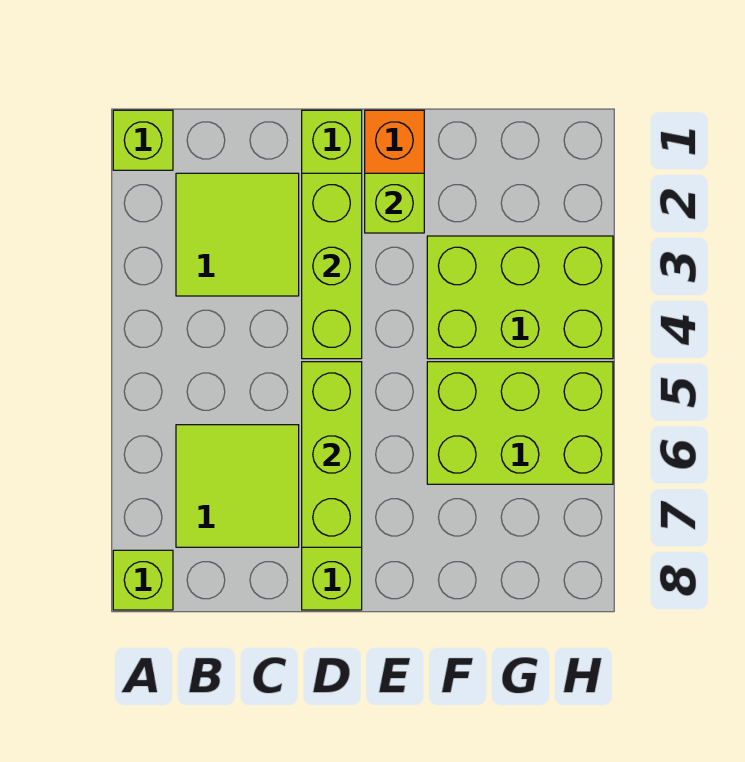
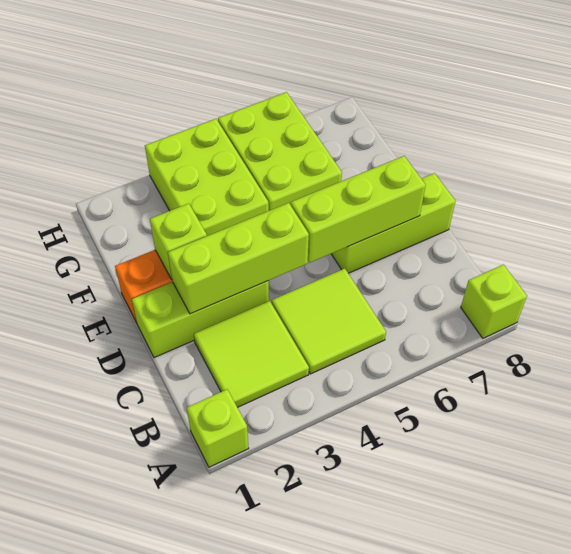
lime tile B6:C7 level 1 -> lime tile B4:C5 level 1

